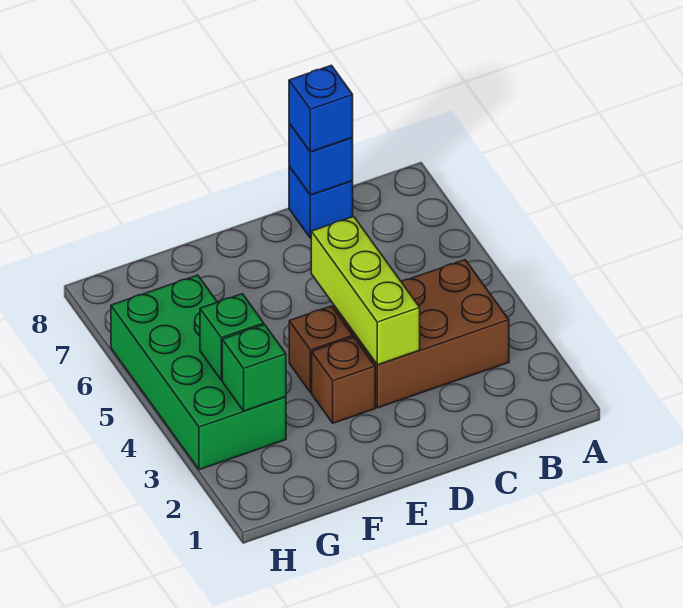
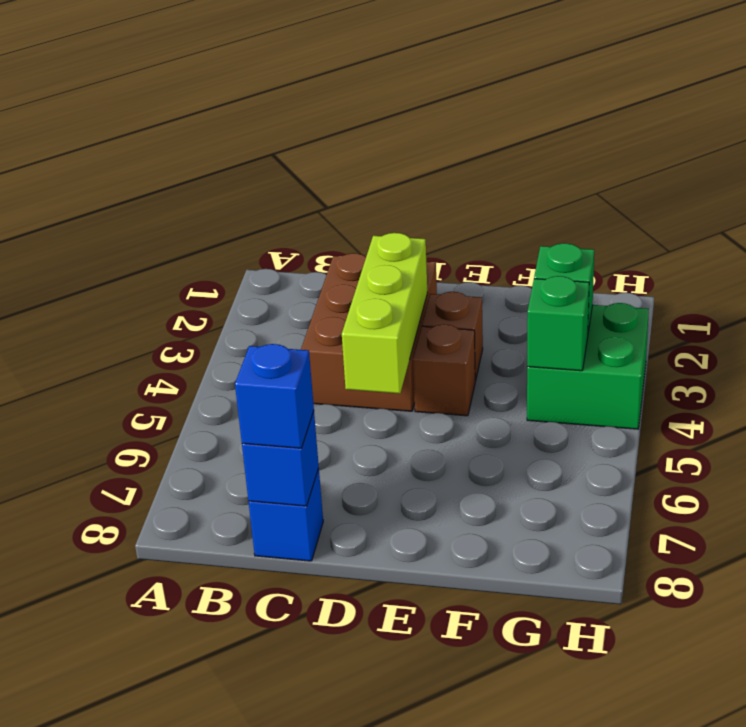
brown brick B3:D4 level 1 -> brown brick C2:D4 level 1
green brick G3:H6 level 1 -> green brick G3:H4 level 1

